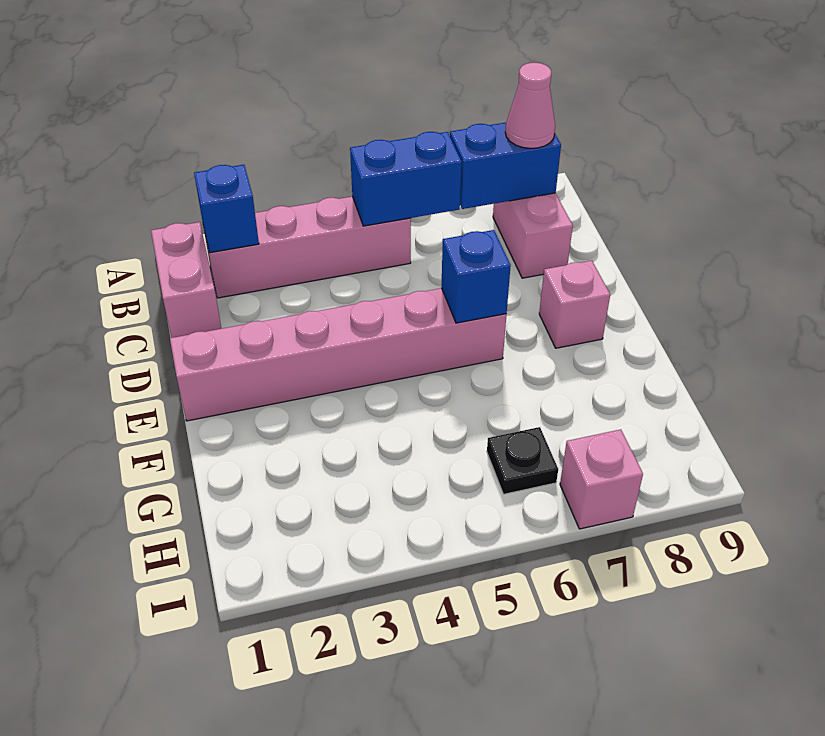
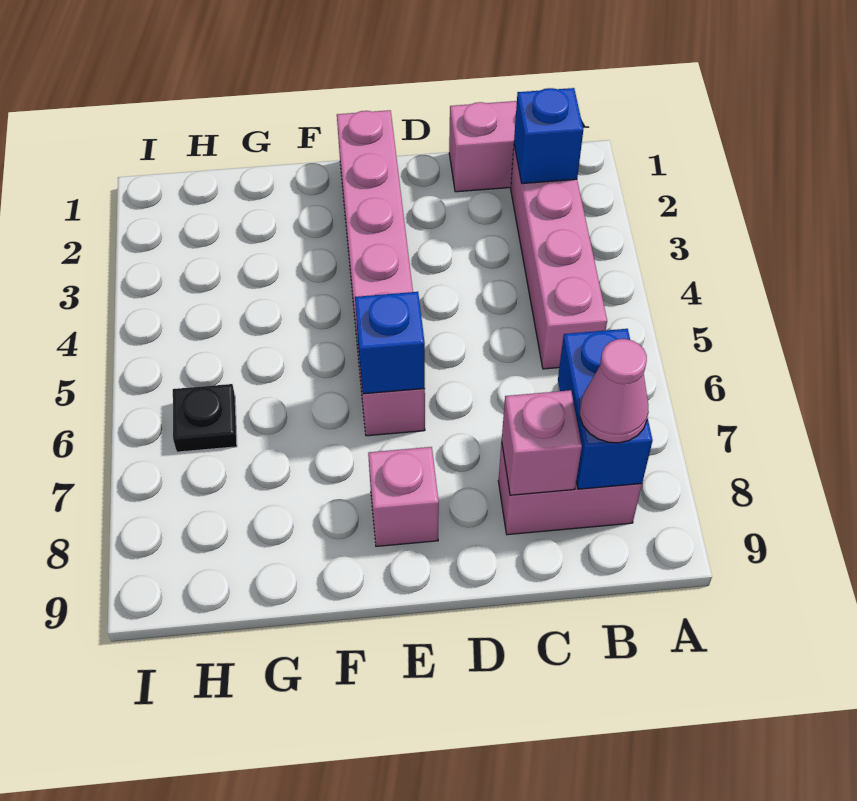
blue brick B5:B6 level 2 -> none
pink brick I7 level 1 -> pink brick C8 level 2

